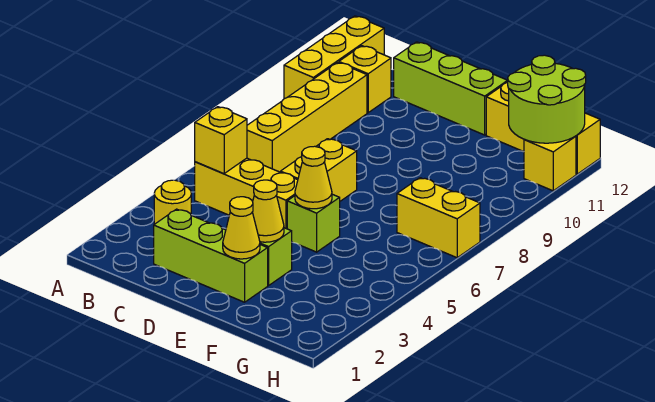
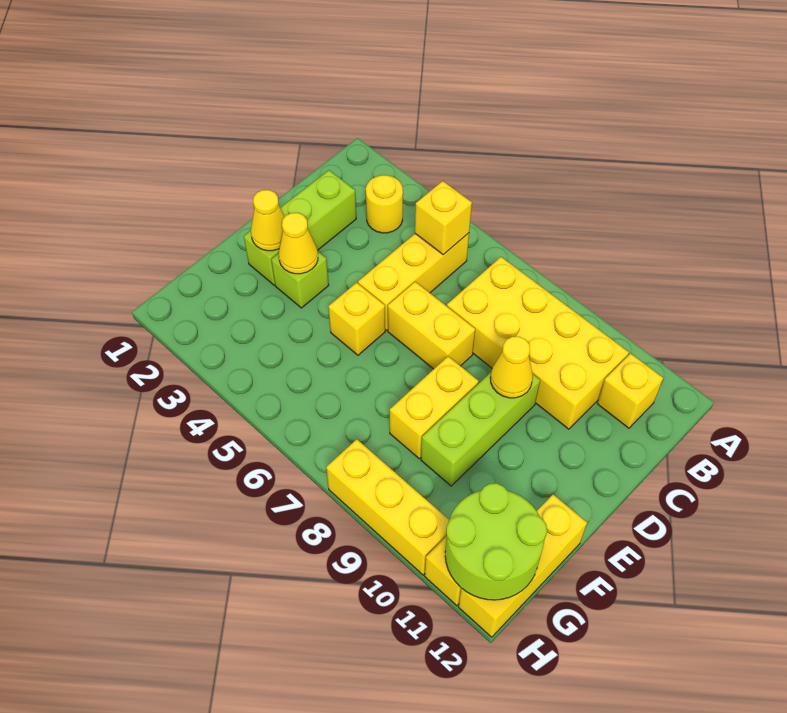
yellow brick A10:A12 level 1 -> yellow brick H8:H10 level 1
yellow brick B7:B10 level 1 -> yellow brick B7:C10 level 1
lime brick C12:E12 level 1 -> lime brick D9:F9 level 1
lime brick E5 level 1 -> yellow brick E5 level 1
yellow cone E5 level 2 -> yellow cone D9 level 2
yellow brick G7:H7 level 1 -> yellow brick E8:F8 level 1

